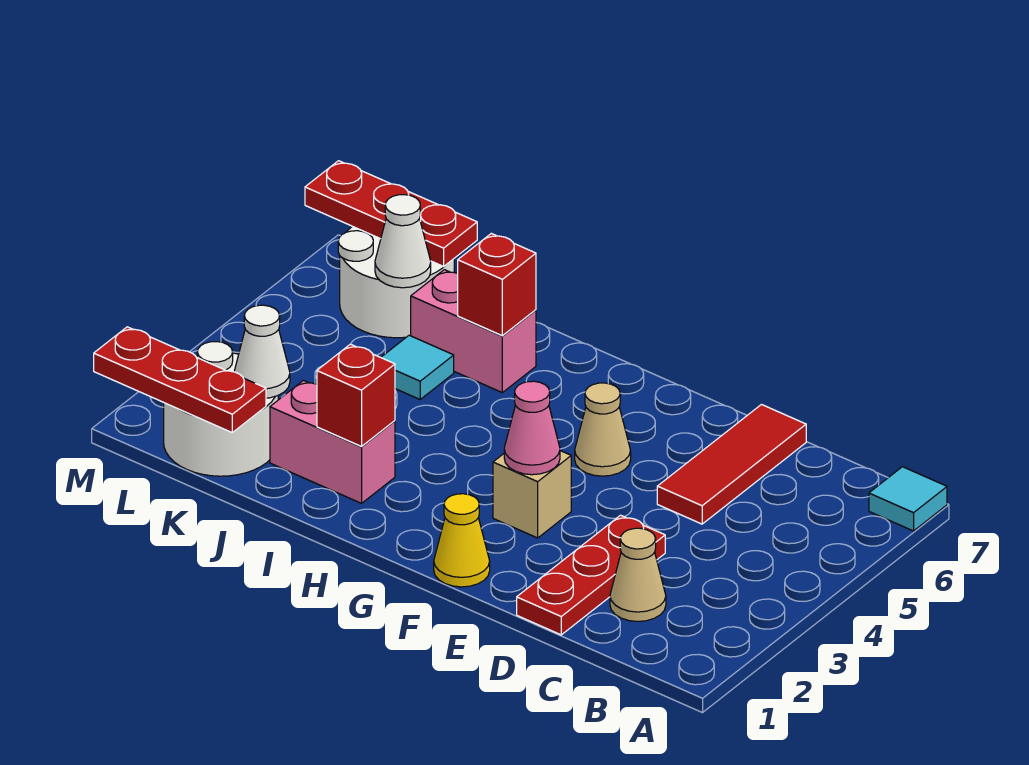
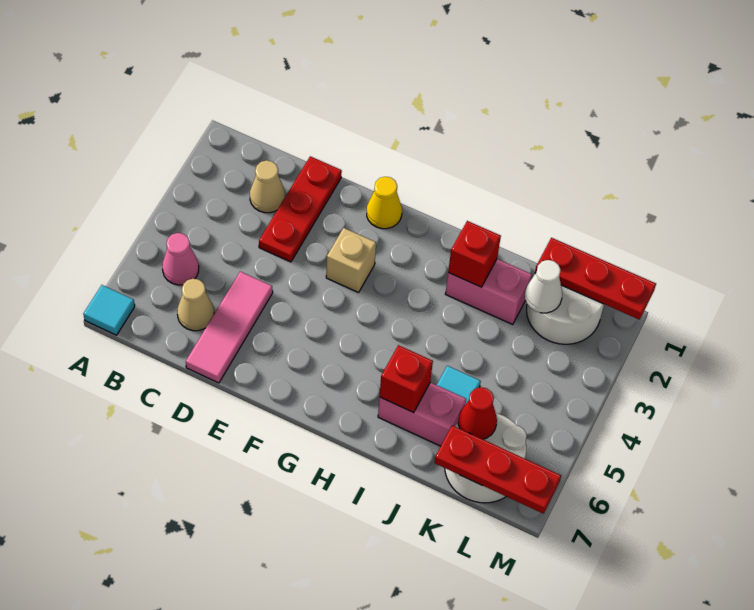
red tile D5:D7 level 1 -> pink tile D5:D7 level 1
pink cone F3 level 2 -> pink cone B5 level 1
tan cone F5 level 1 -> tan cone C6 level 1
white cone K6 level 2 -> red cone K6 level 2

